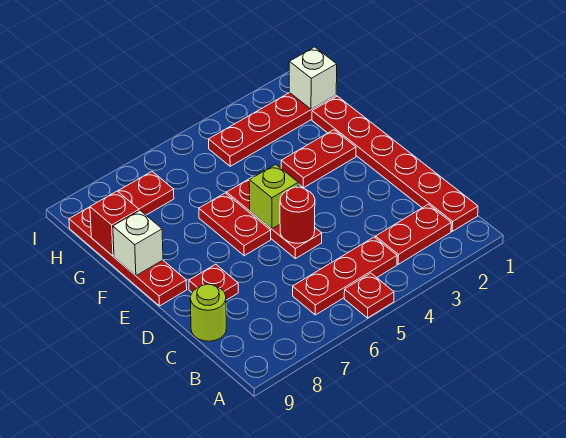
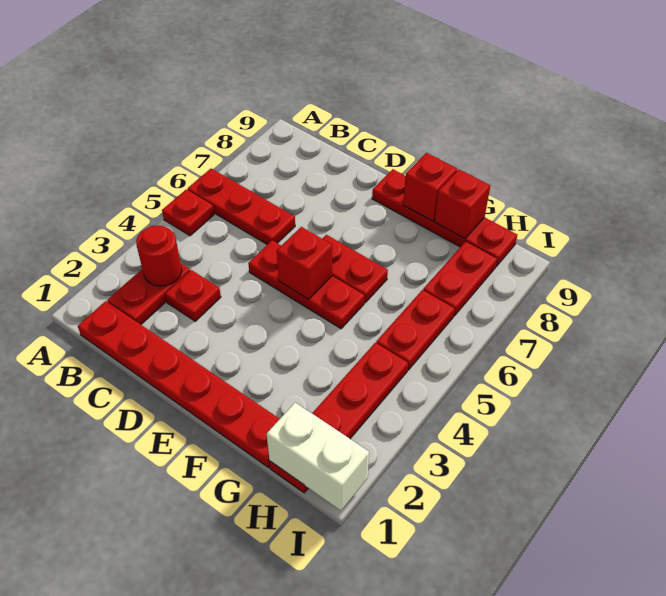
red plate B4:B6 level 1 -> red plate A6:C6 level 1
lime round brick C9 level 1 -> none
red round brick D5 level 2 -> red round brick B3 level 2
red plate D8 level 1 -> red plate C3 level 1
lime brick E5 level 2 -> red brick E5 level 2
red plate F2:F3 level 1 -> red plate H5:H6 level 1
white brick F9 level 2 -> red brick F9 level 2
white brick H1 level 2 -> white brick H1:I1 level 2

